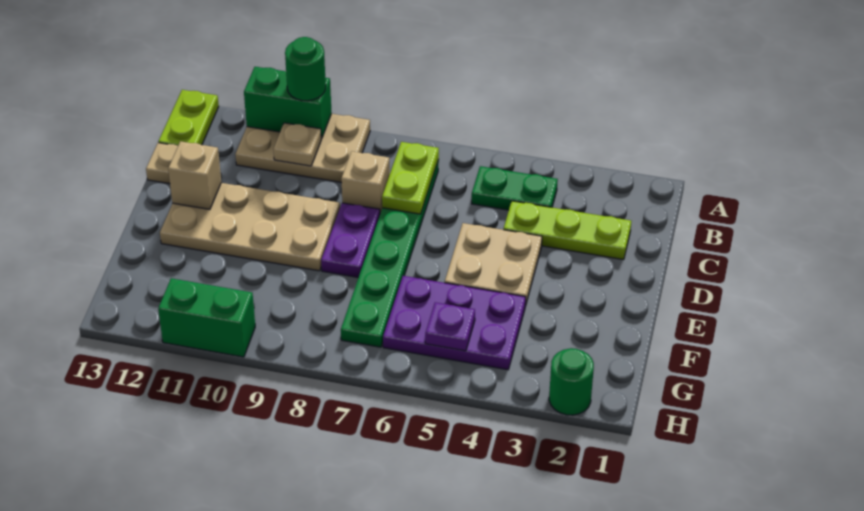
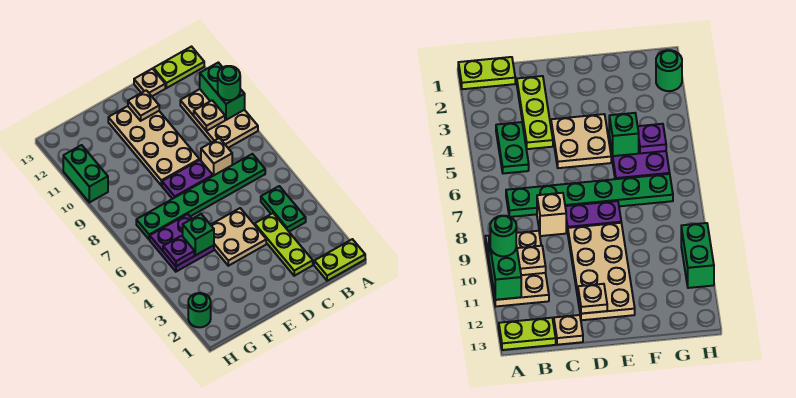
lime plate B7:C7 level 2 -> lime plate A1:B1 level 1
tan brick D12 level 2 -> tan plate D12 level 2
purple plate F4:G6 level 1 -> purple plate F5:G6 level 1
none -> green brick F5 level 2

